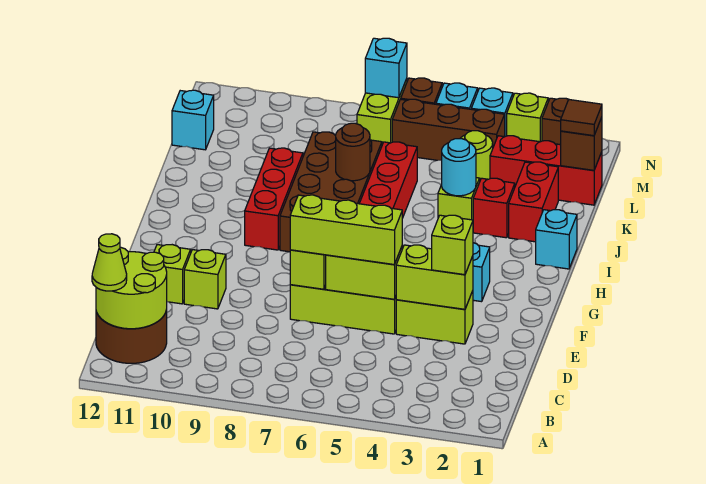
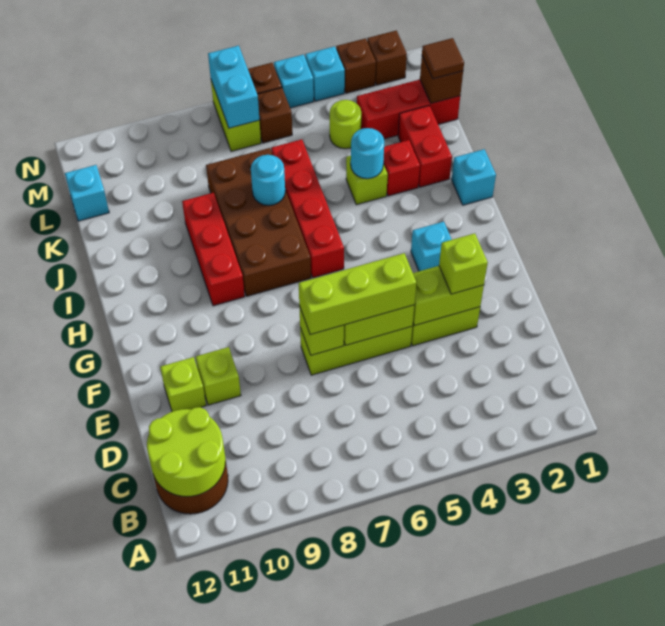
lime cone B12 level 3 -> none
brown round brick J7 level 2 -> cyan round brick J7 level 2
brown brick M4:M6 level 1 -> brown brick M6 level 1
lime brick N3 level 1 -> brown brick N3 level 1
cyan brick N7 level 2 -> cyan brick M7:N7 level 2

